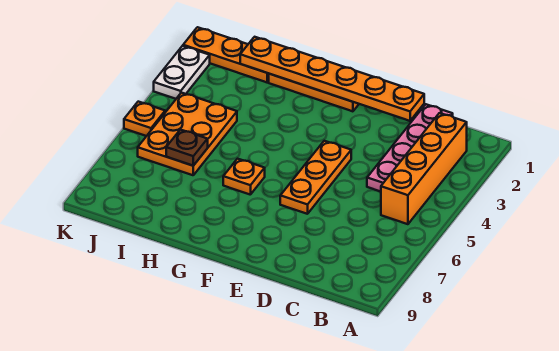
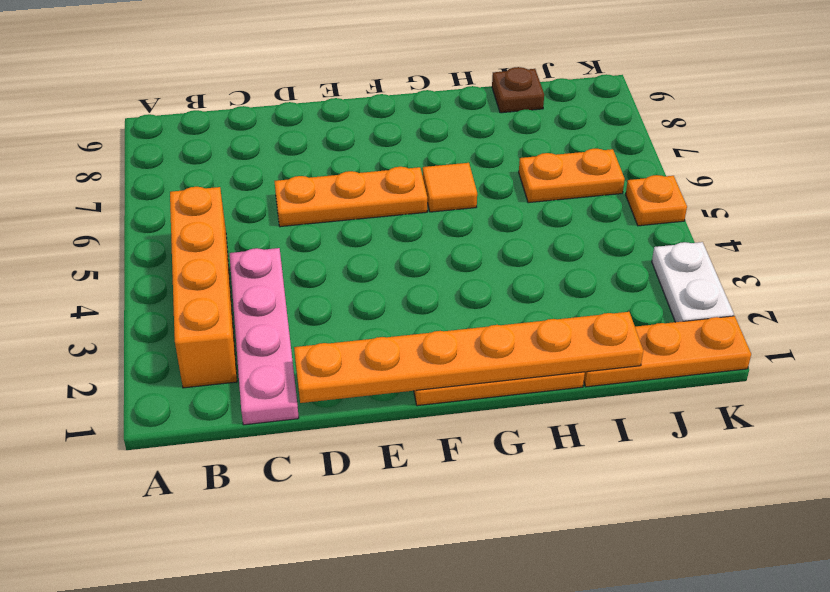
orange plate E4:E6 level 1 -> orange plate D6:F6 level 1
orange plate G6 level 1 -> orange tile G6 level 1
orange plate I4:J6 level 1 -> orange plate I6:J6 level 1
brown plate I6 level 2 -> brown plate I9 level 1

